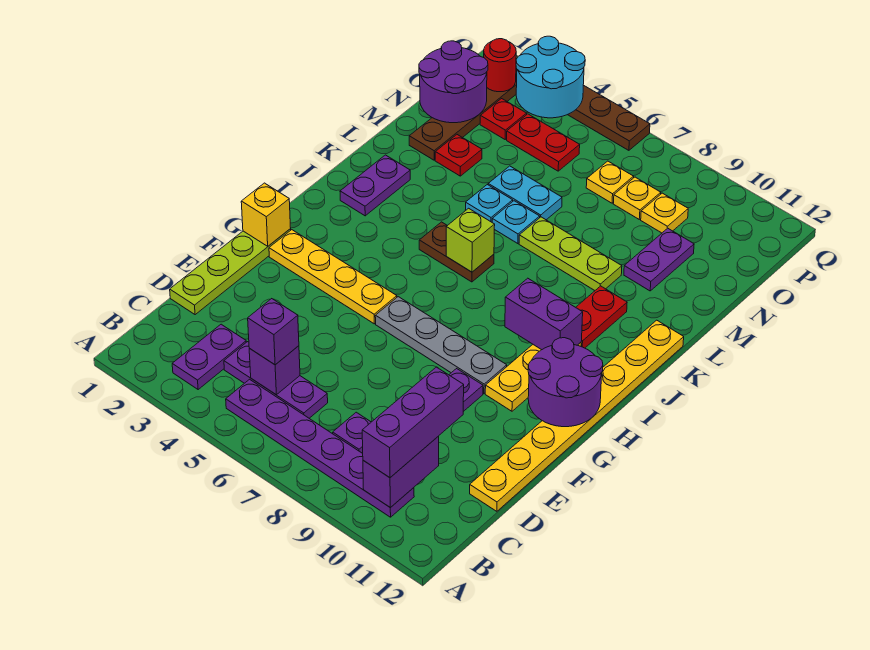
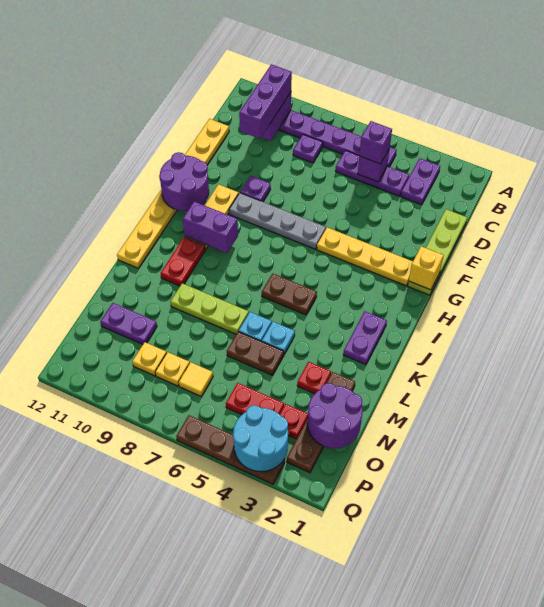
lime brick J6 level 2 -> none
cyan plate M5:M6 level 1 -> brown plate M5:M6 level 1
purple plate M10:N10 level 1 -> purple plate N10:N11 level 1
yellow plate O7 level 1 -> yellow tile O7 level 1
red round brick P2 level 2 -> none

